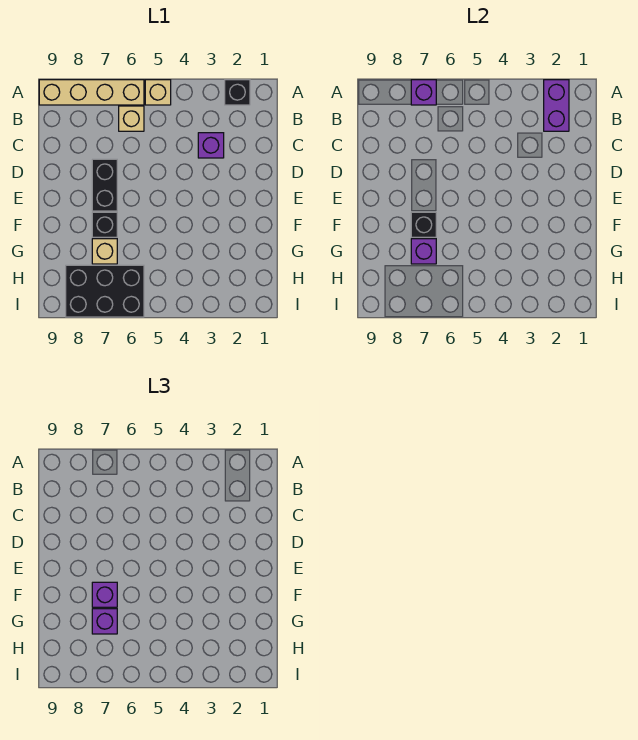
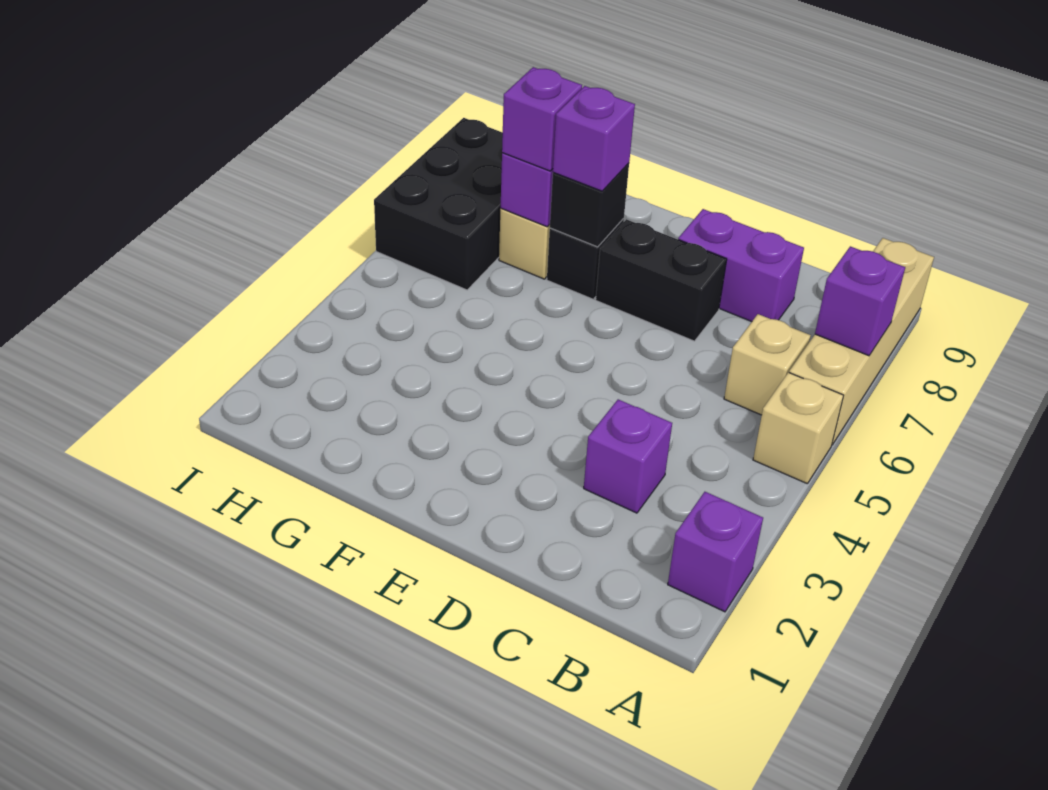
black brick A2 level 1 -> purple brick A2 level 1
purple brick A2:B2 level 2 -> purple brick C8:D8 level 1

